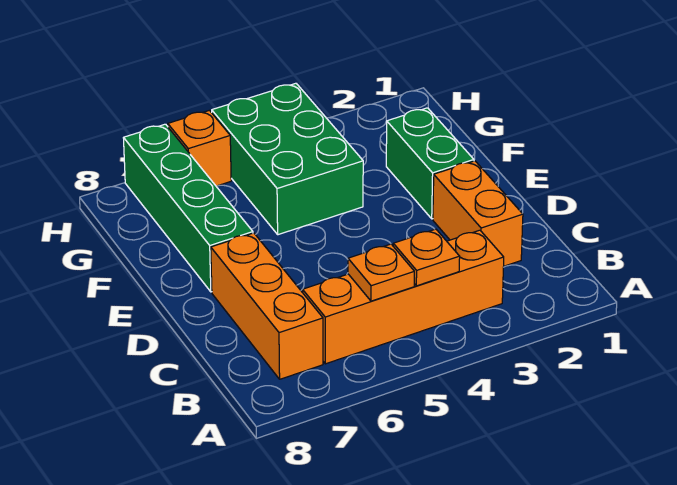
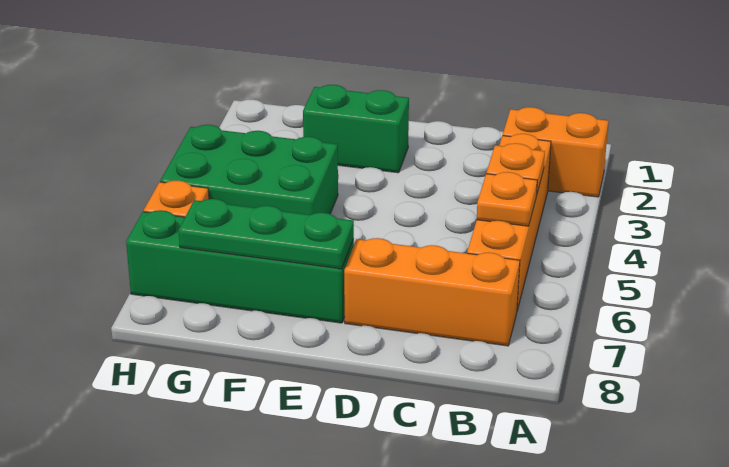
orange brick C2:D2 level 1 -> orange brick A2:B2 level 1
none -> green plate E7:G7 level 2

